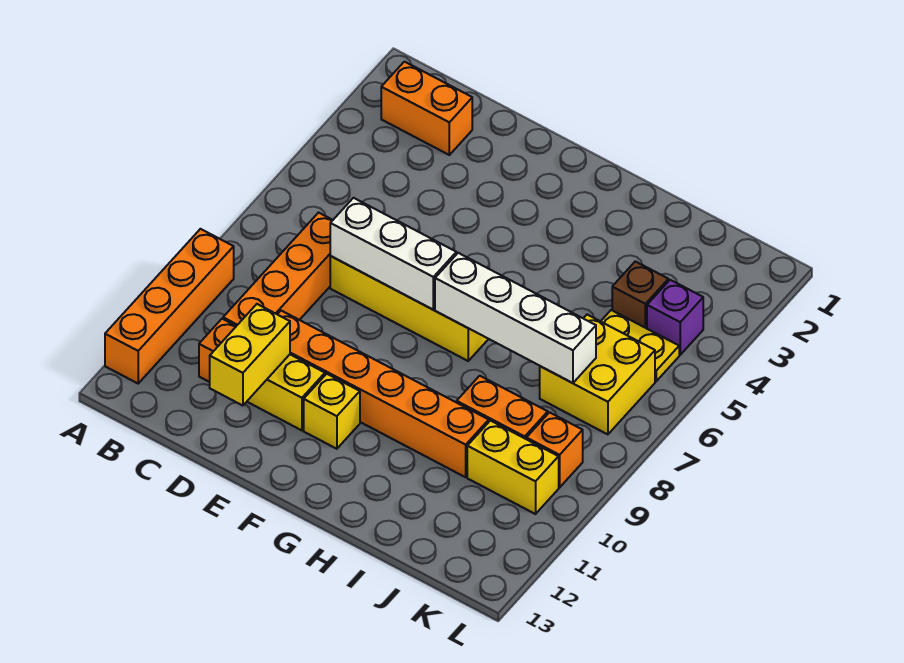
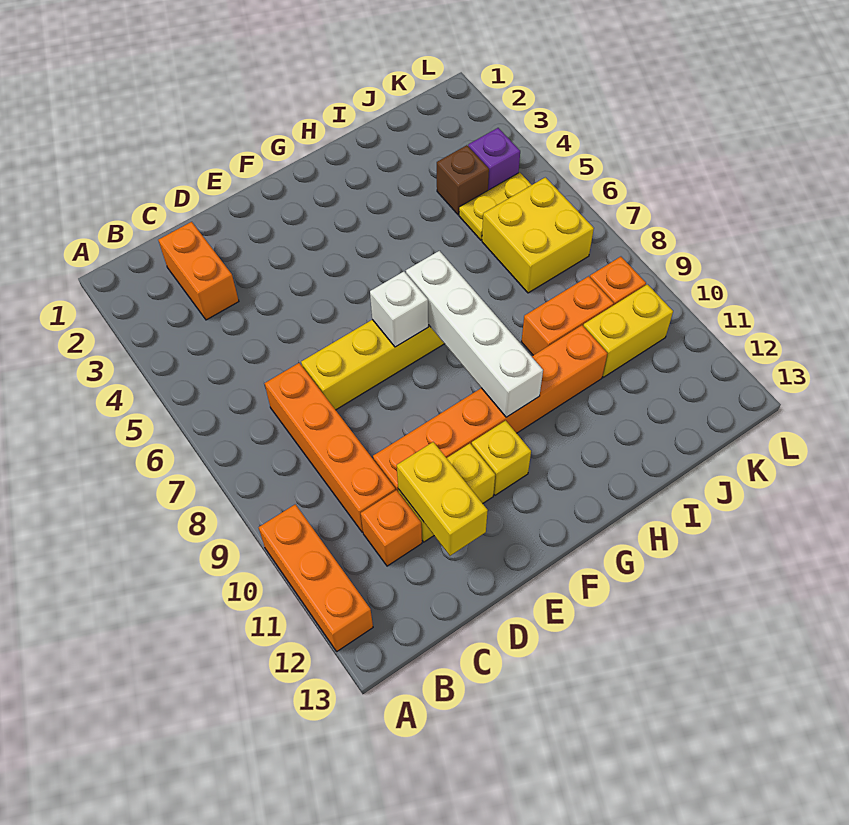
orange brick A9:A12 level 1 -> orange brick A10:A12 level 1
orange brick B2:C2 level 1 -> orange brick C2:C3 level 1
white brick D7:F7 level 2 -> white brick F7 level 2
white brick G7:J7 level 2 -> white brick G7:G10 level 2

